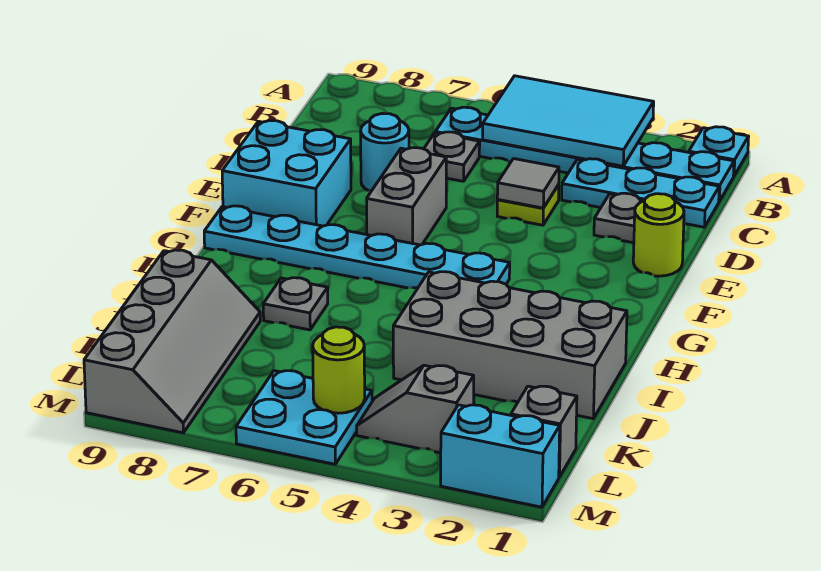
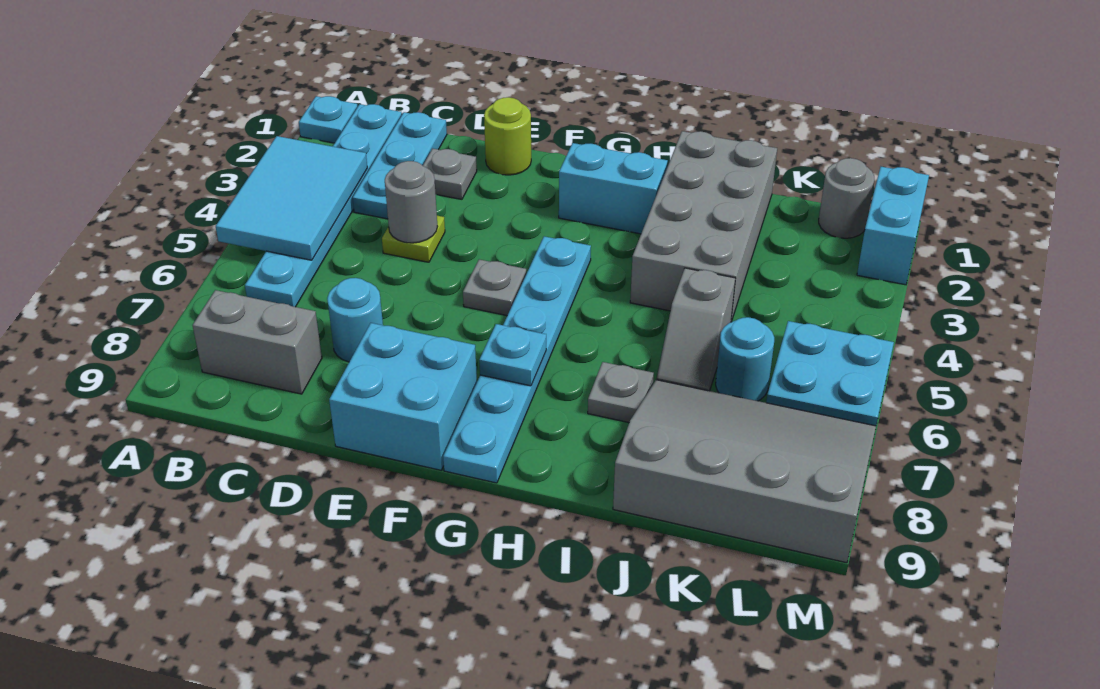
grey plate C6 level 1 -> grey plate F5 level 1
grey tile D4 level 2 -> grey round brick D4 level 2
grey brick E6:F6 level 1 -> grey brick B8:C8 level 1
none -> cyan brick G2:H2 level 1
none -> cyan plate G7 level 2
grey slope J8:M9 level 1 top 9 -> grey slope J7:M9 level 1 top 9
none -> cyan round brick K6 level 1
grey brick L1 level 1 -> grey round brick L1 level 1
grey slope L3:L4 level 1 top 3 -> grey slope J5:J6 level 1 top 5
lime round brick L5 level 2 -> none

